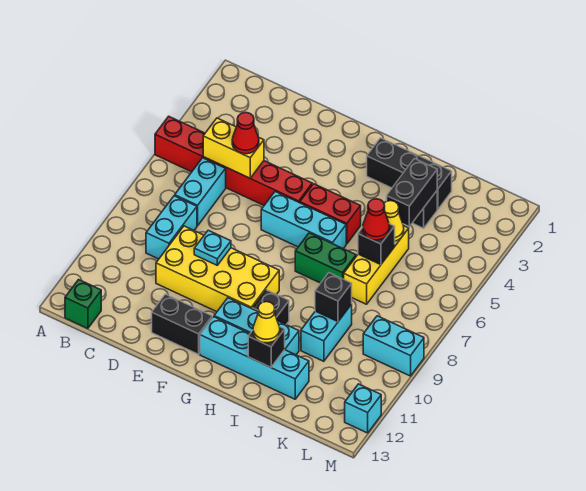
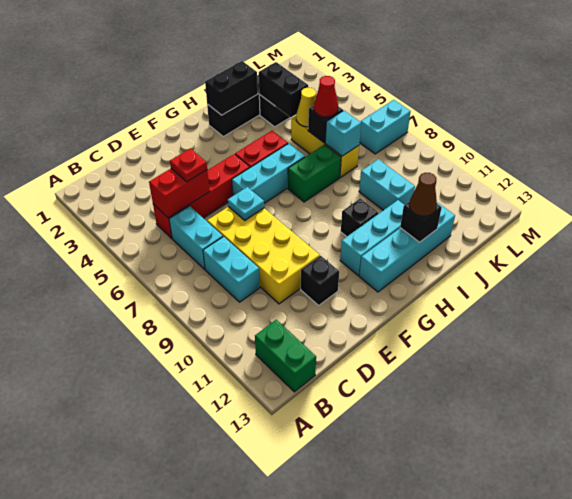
red brick A5:F5 level 1 -> red brick C5:F5 level 1
green brick B13 level 1 -> green brick B12:B13 level 1
yellow brick C5:D5 level 2 -> red brick C5:D5 level 2
red cone D5 level 3 -> red plate D5 level 3
yellow brick D9:G10 level 1 -> yellow brick D7:E10 level 1
cyan plate E9 level 2 -> cyan plate E7 level 2
black brick E12:F12 level 1 -> black brick H2:I2 level 2
yellow cone I12 level 3 -> brown cone I12 level 3
black brick J9 level 2 -> black brick E11 level 1
cyan brick L9:M9 level 1 -> cyan brick L7:M7 level 1
cyan brick M12 level 1 -> cyan brick J7 level 2

